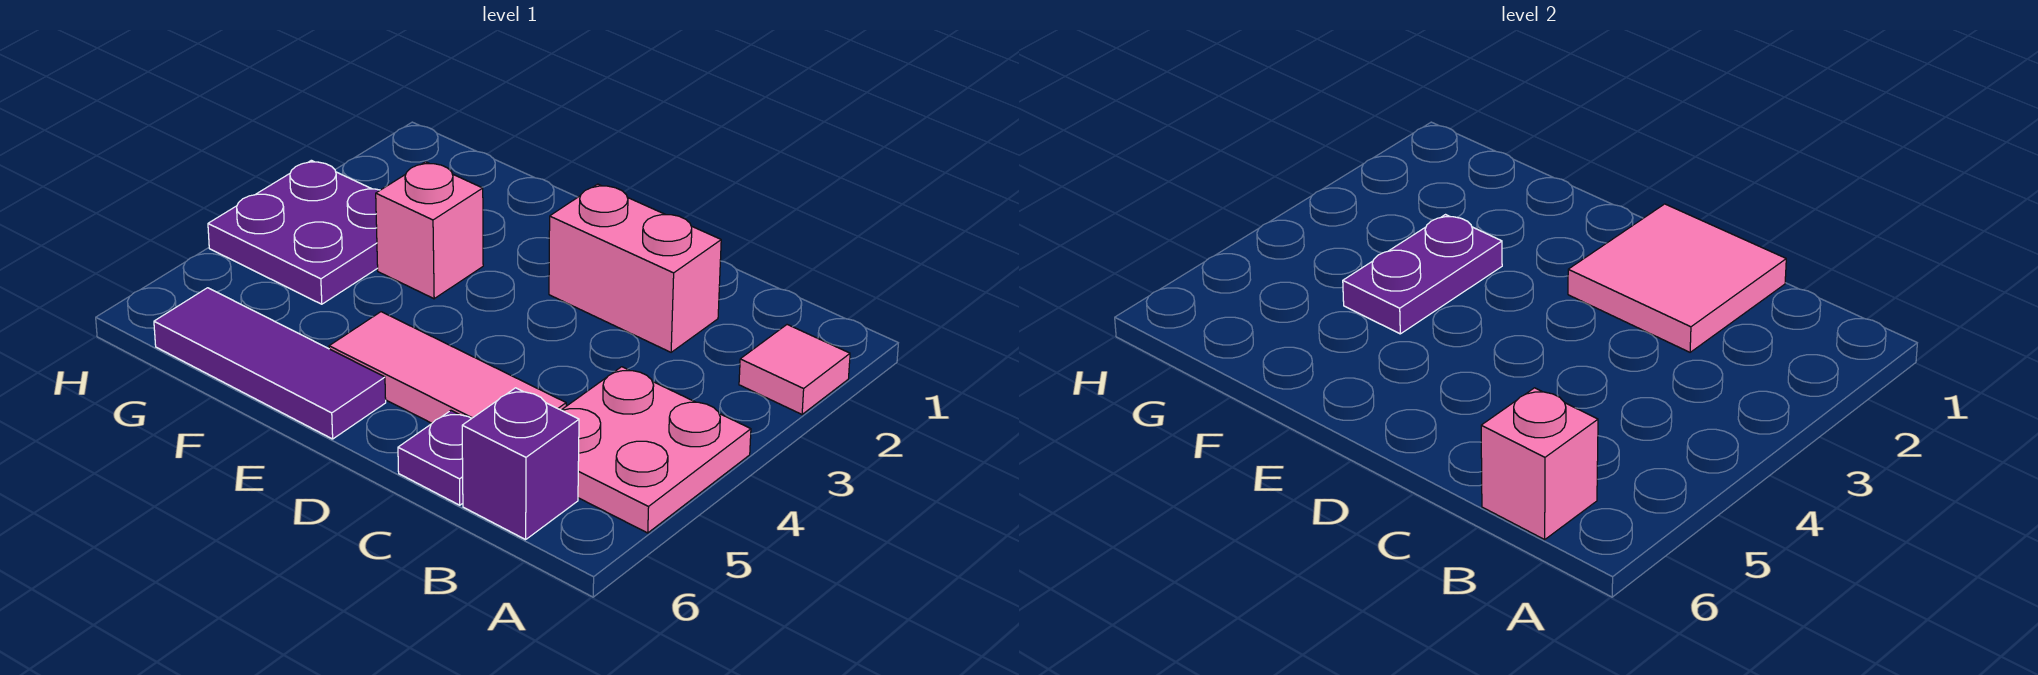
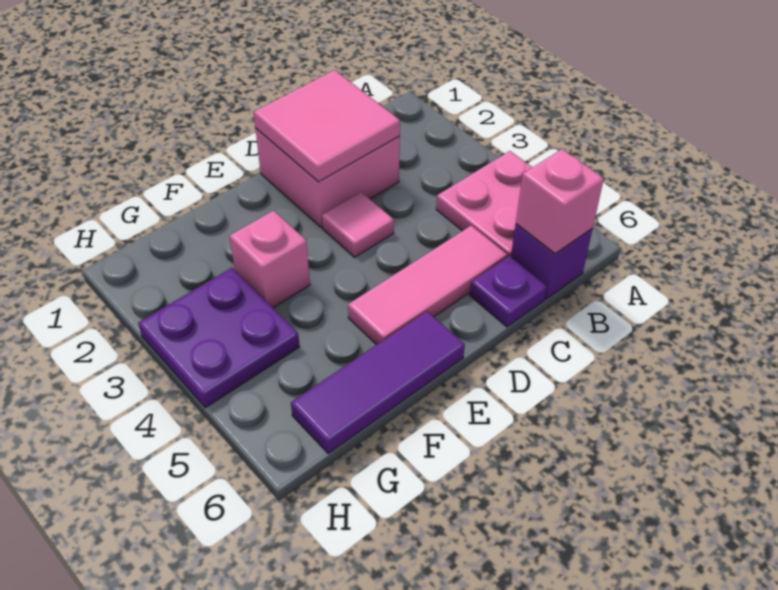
pink tile A2 level 1 -> pink tile D3 level 1
pink brick C2:D2 level 1 -> pink brick C1:D2 level 1
purple plate F3:F4 level 2 -> none

